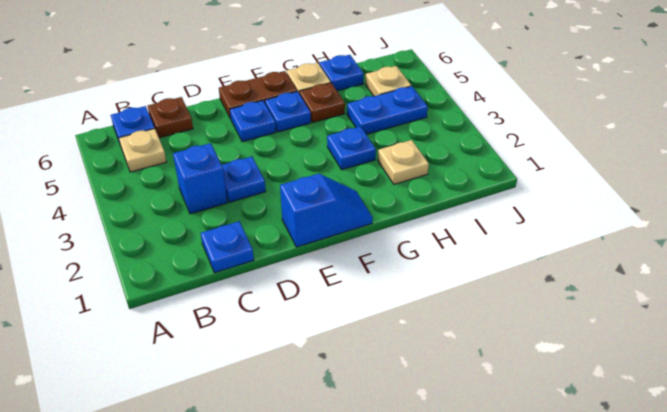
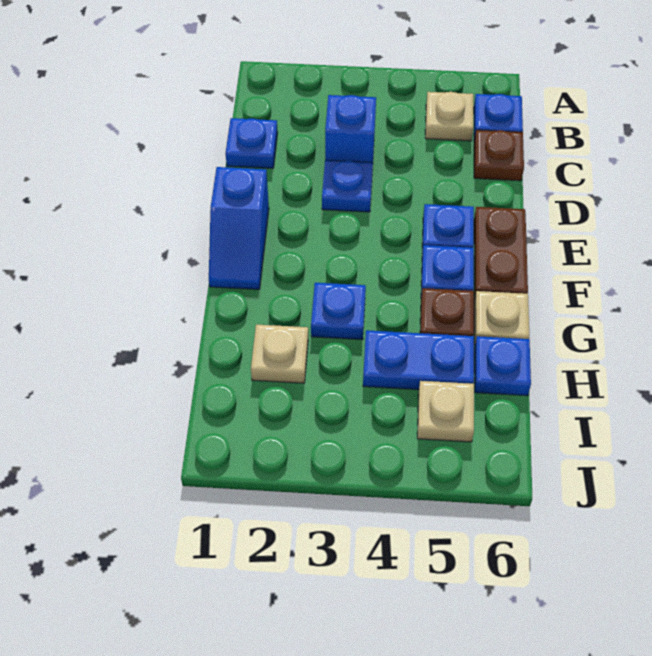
blue plate H4:I4 level 1 -> blue plate H4:H5 level 1

